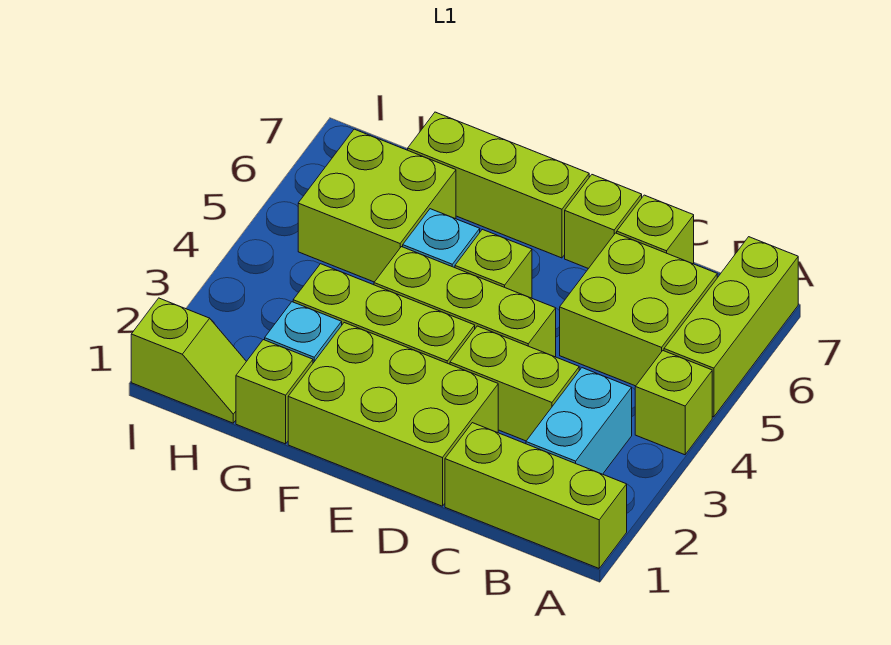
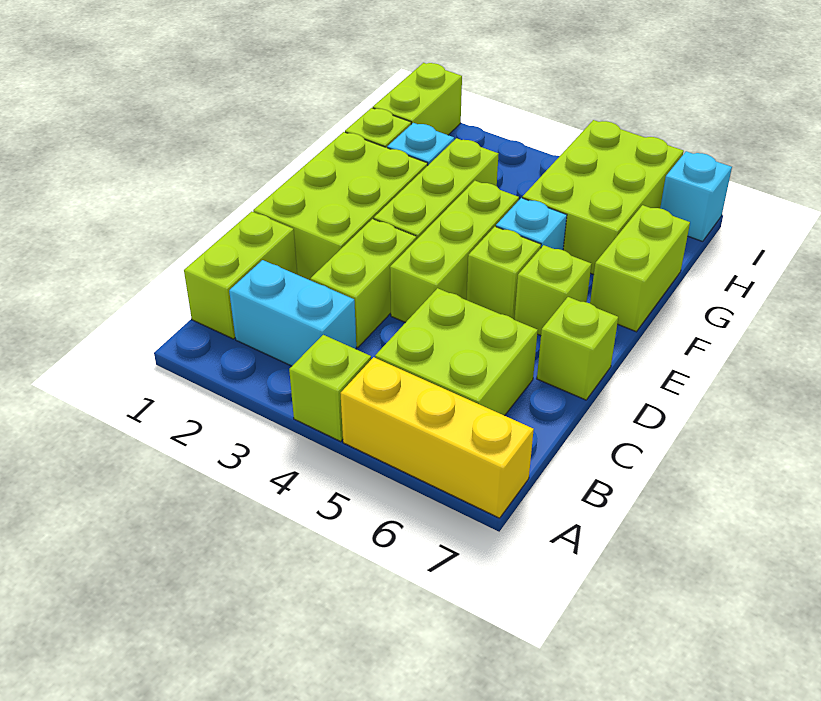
lime brick A1:C1 level 1 -> lime brick B1:C1 level 1
lime brick A5:A7 level 1 -> yellow brick A5:A7 level 1
lime brick C7 level 1 -> lime brick E6 level 1
lime brick E7:G7 level 1 -> lime brick F7:G7 level 1
lime brick G5:H6 level 1 -> lime brick G5:I6 level 1
lime slope H1:I1 level 1 top I -> lime brick H1:I1 level 1
none -> cyan brick I7 level 1

